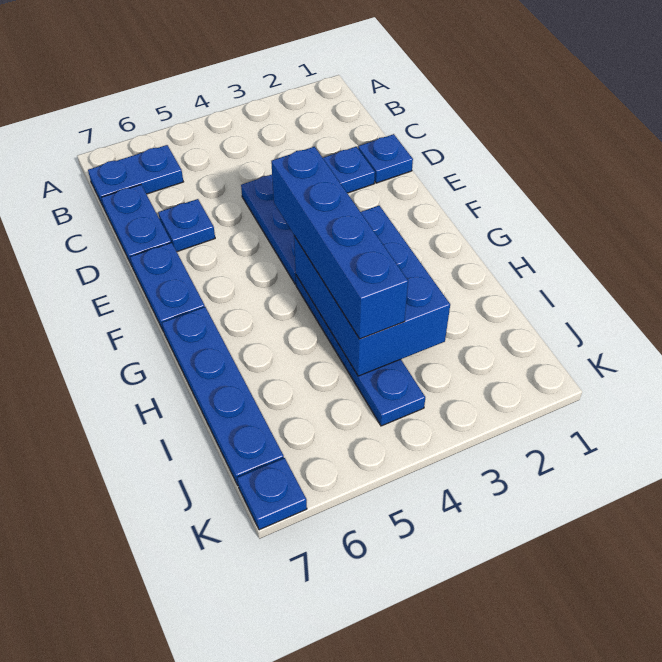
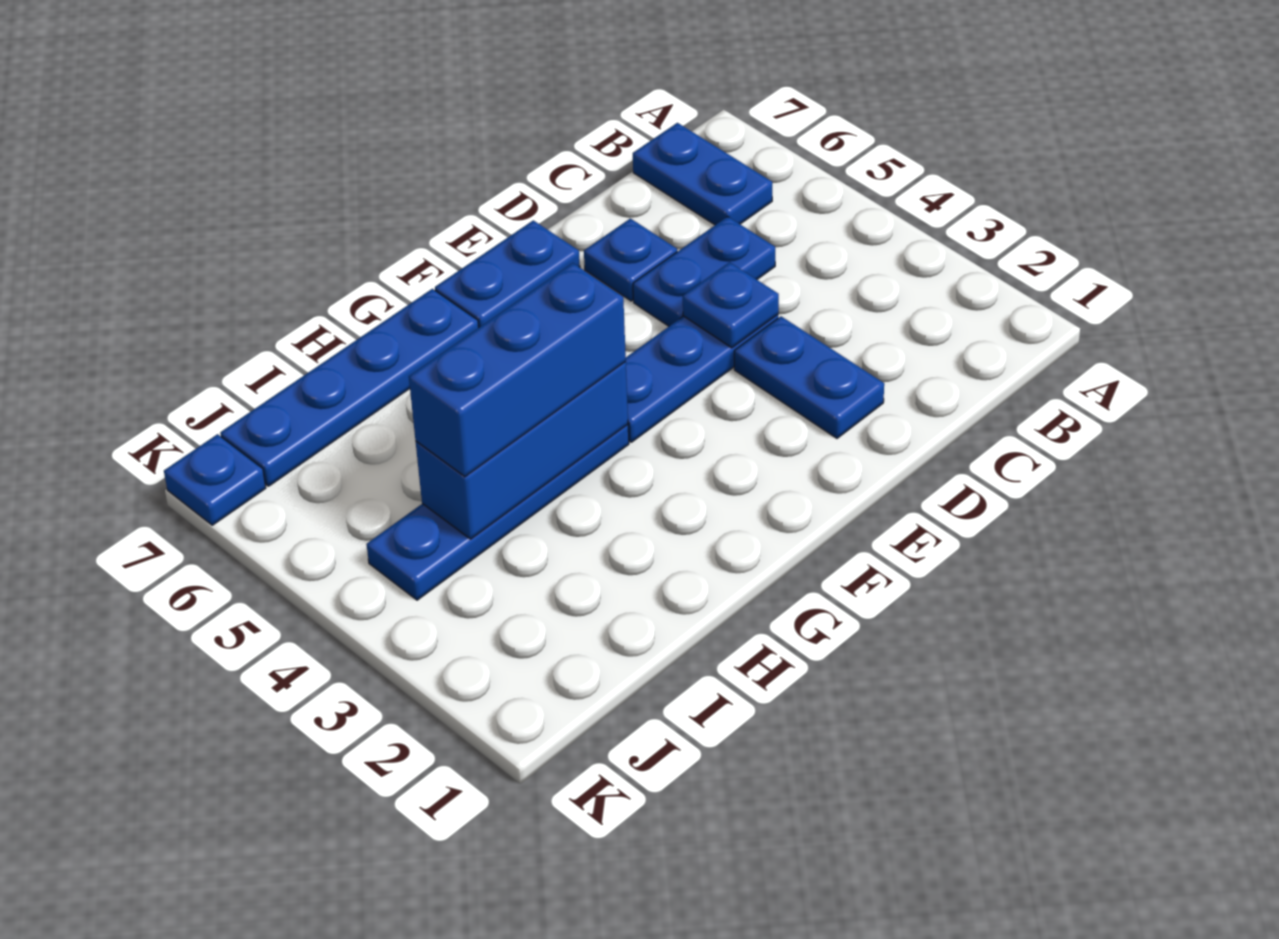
blue plate C7:D7 level 1 -> blue plate C5:D5 level 1
blue plate D1 level 1 -> blue plate D4 level 2
blue brick F4:I4 level 3 -> blue brick G4:I4 level 3
blue brick G3:I4 level 2 -> blue brick G4:I4 level 2

